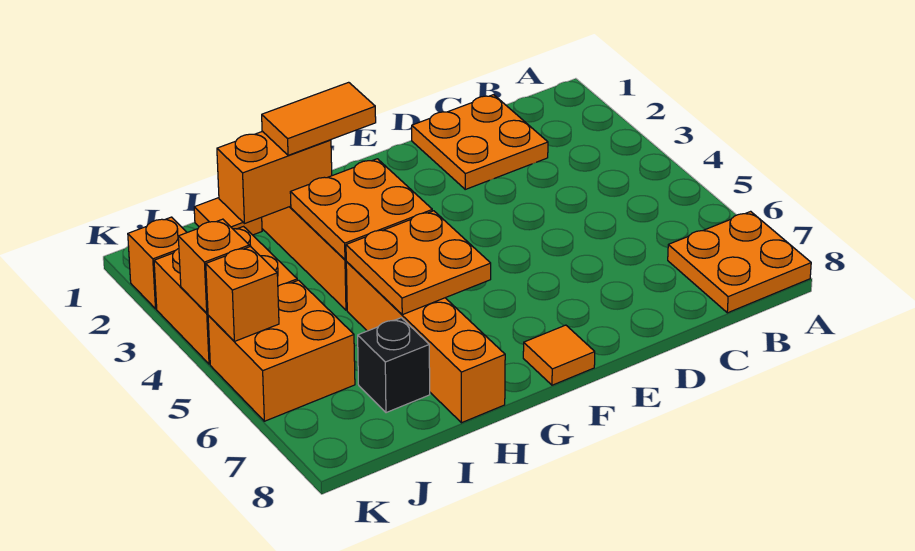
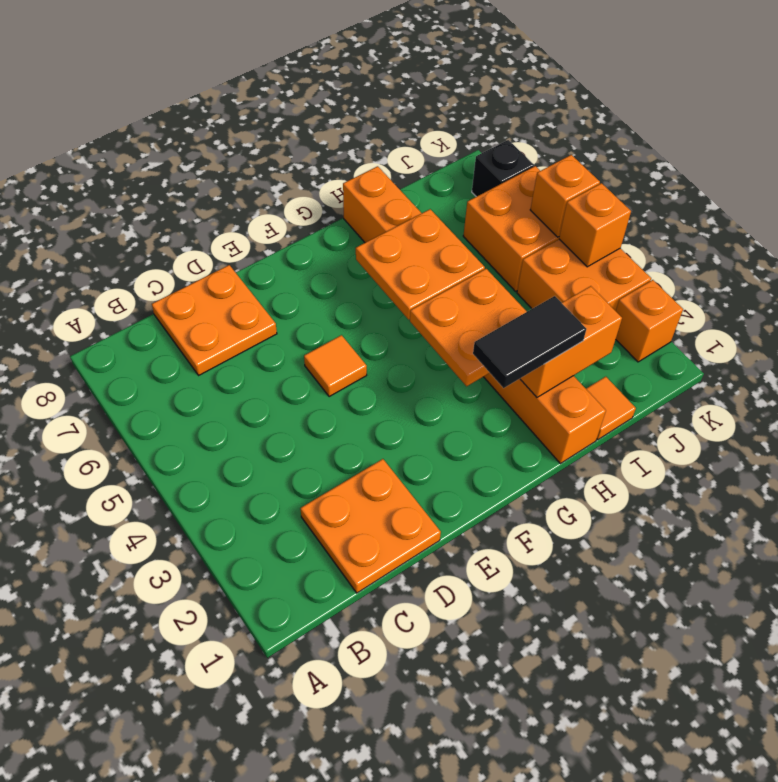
orange plate A7:B8 level 1 -> orange plate C7:D8 level 1
orange tile F8 level 1 -> orange tile E5 level 1
orange tile G2:H2 level 3 -> black tile G2:H2 level 3
black brick I7 level 1 -> black brick K7 level 1

